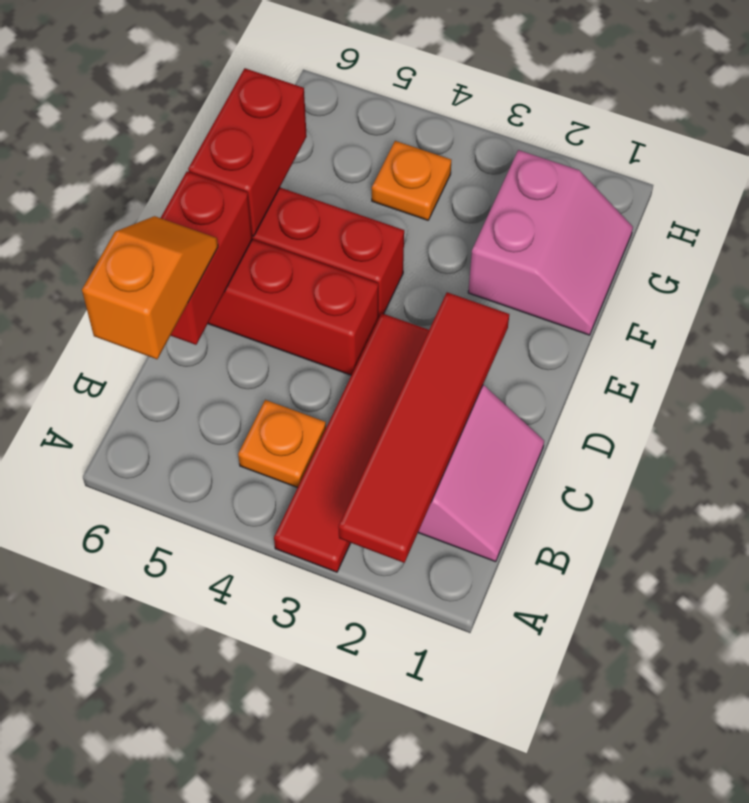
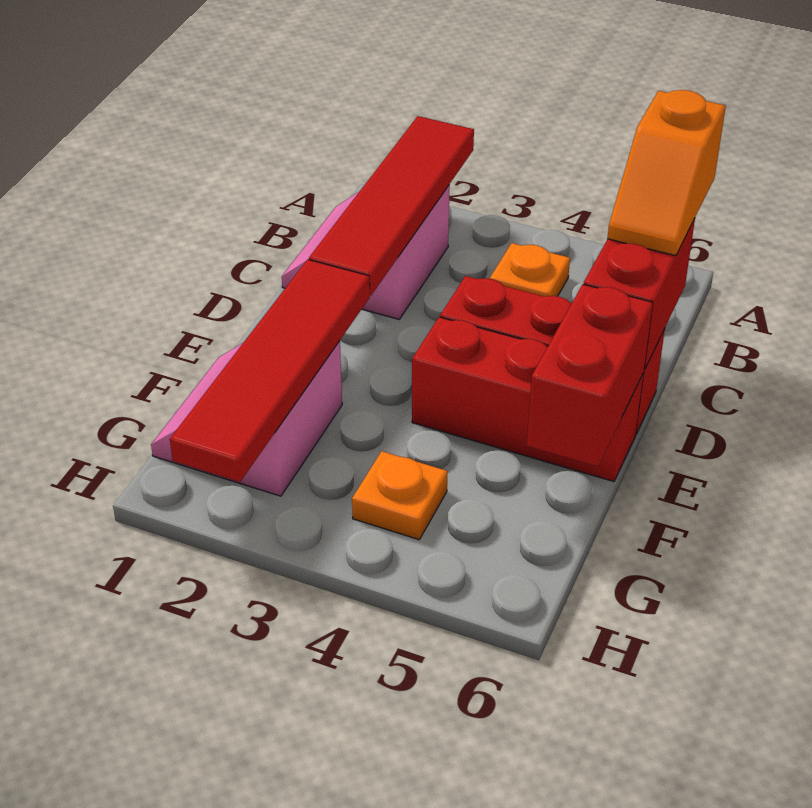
red tile A3:D3 level 1 -> red tile E2:H2 level 2

